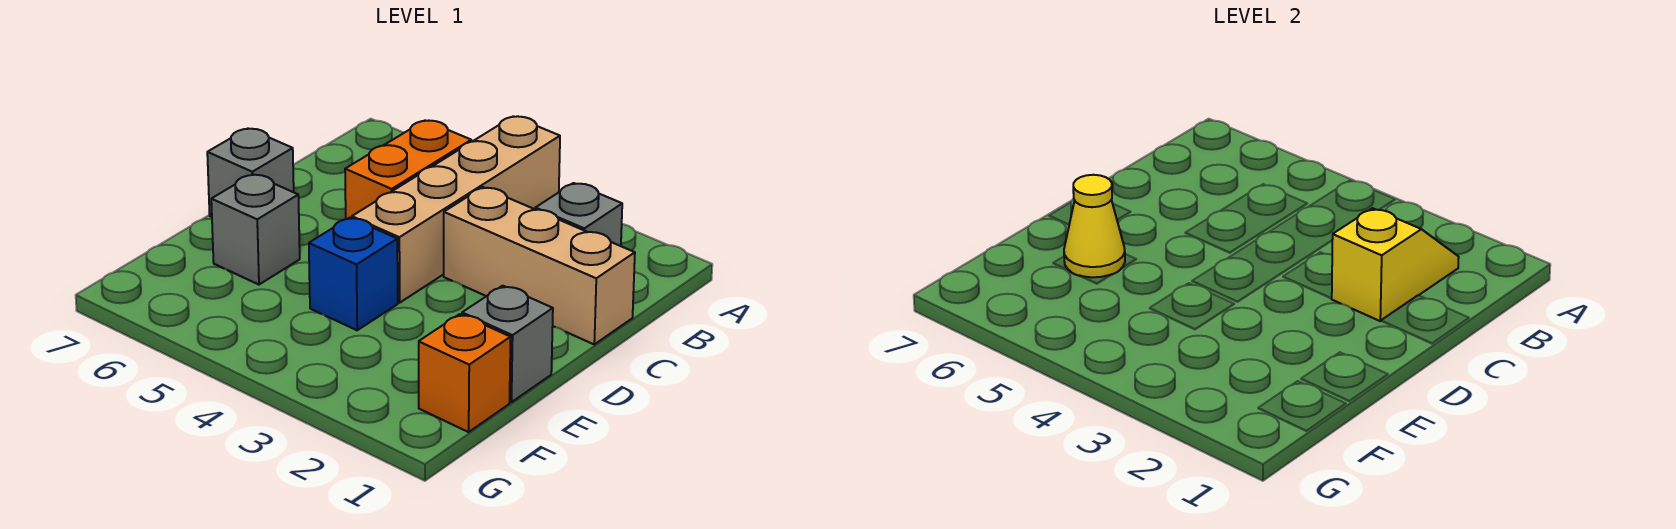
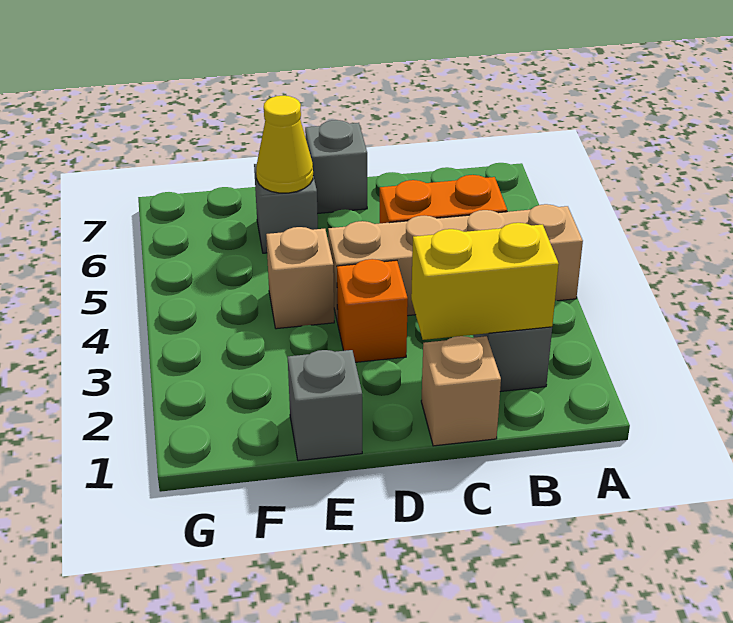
yellow slope B2:C2 level 2 top C -> yellow brick B2:C2 level 2
tan brick C1:C3 level 1 -> tan brick C1 level 1
blue brick E4 level 1 -> tan brick E4 level 1
orange brick F1 level 1 -> orange brick D3 level 1

